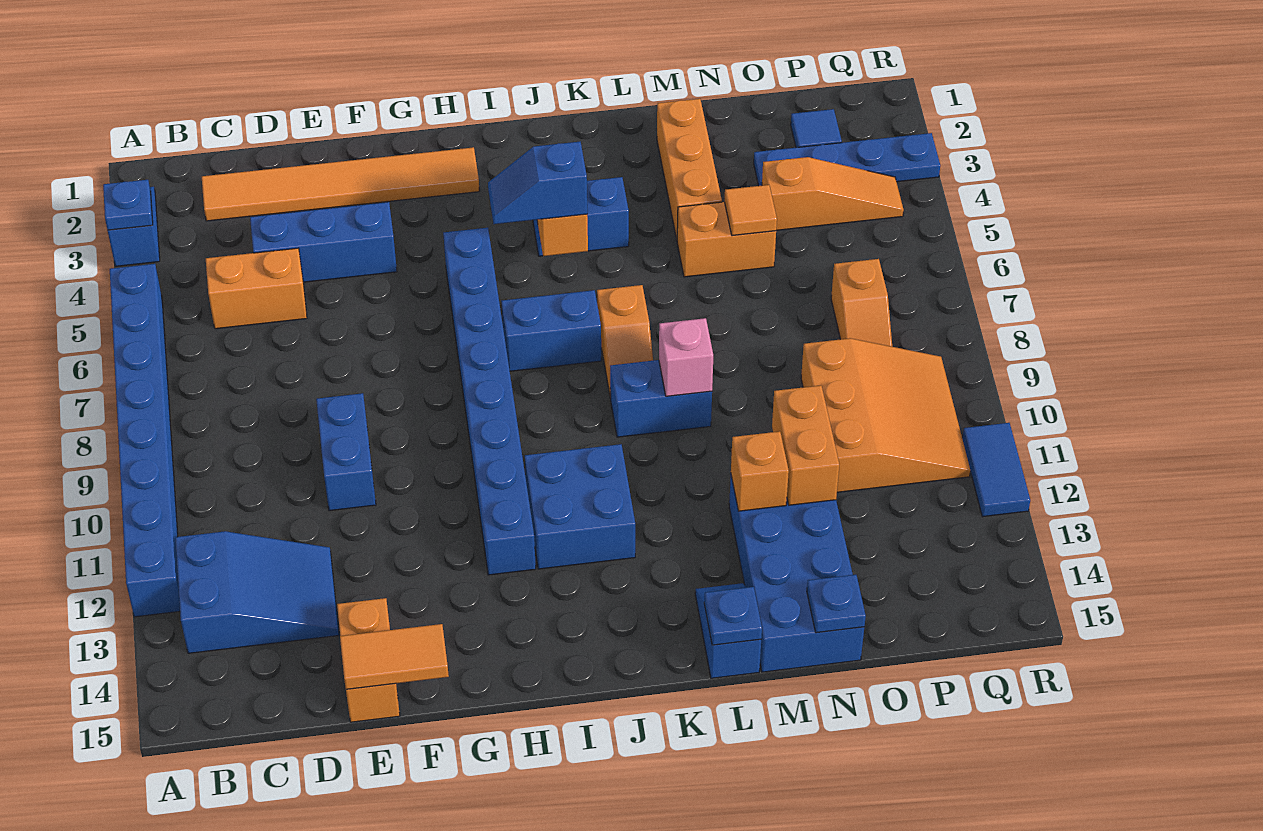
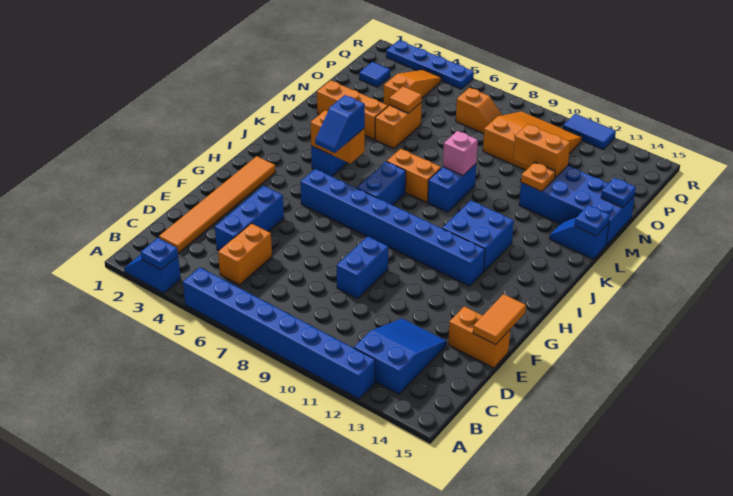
blue brick E9:E10 level 1 -> blue brick E9:F9 level 1
orange slope K7:K8 level 1 top 7 -> orange brick K7:K8 level 1
orange brick M12 level 2 -> orange plate M12 level 2
blue plate O3:R3 level 1 -> blue plate R2:R5 level 1

